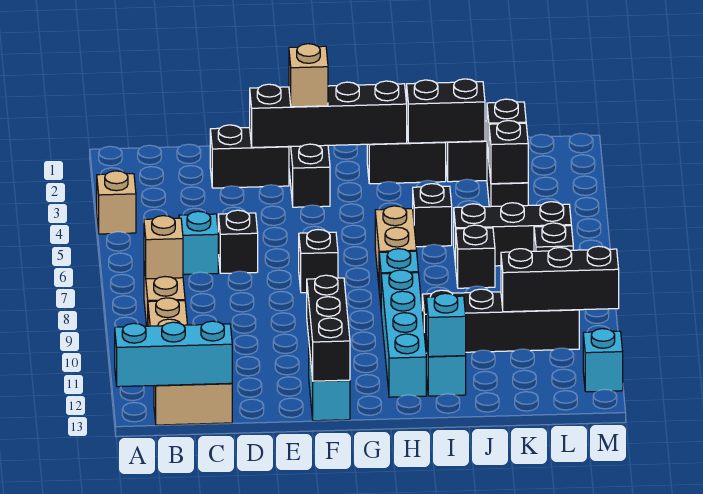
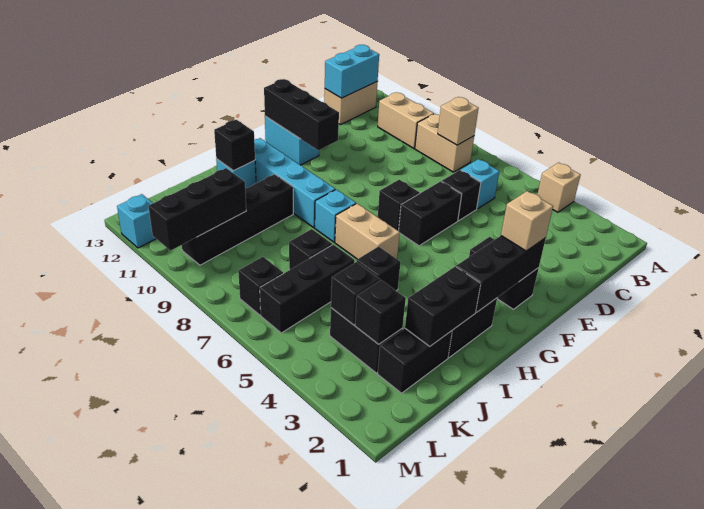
cyan brick A13:C13 level 2 -> cyan brick B13:C13 level 2
black brick D2:E2 level 1 -> black brick E6:F6 level 1
black brick E2:H2 level 2 -> black brick F2:H2 level 2
cyan brick I12 level 2 -> black brick I12 level 2

